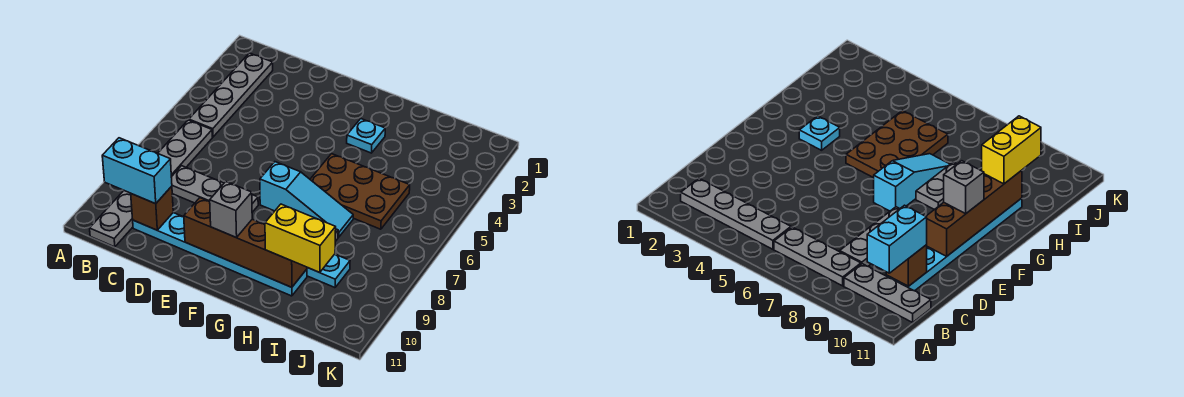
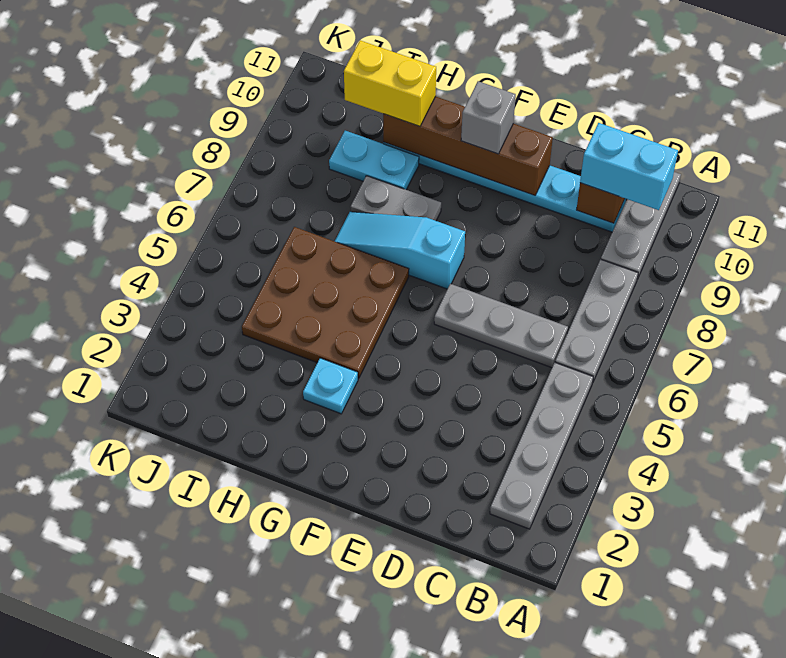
grey plate C8:E8 level 1 -> grey plate C6:E6 level 1
brown plate G5:I6 level 1 -> brown plate G4:I6 level 1

